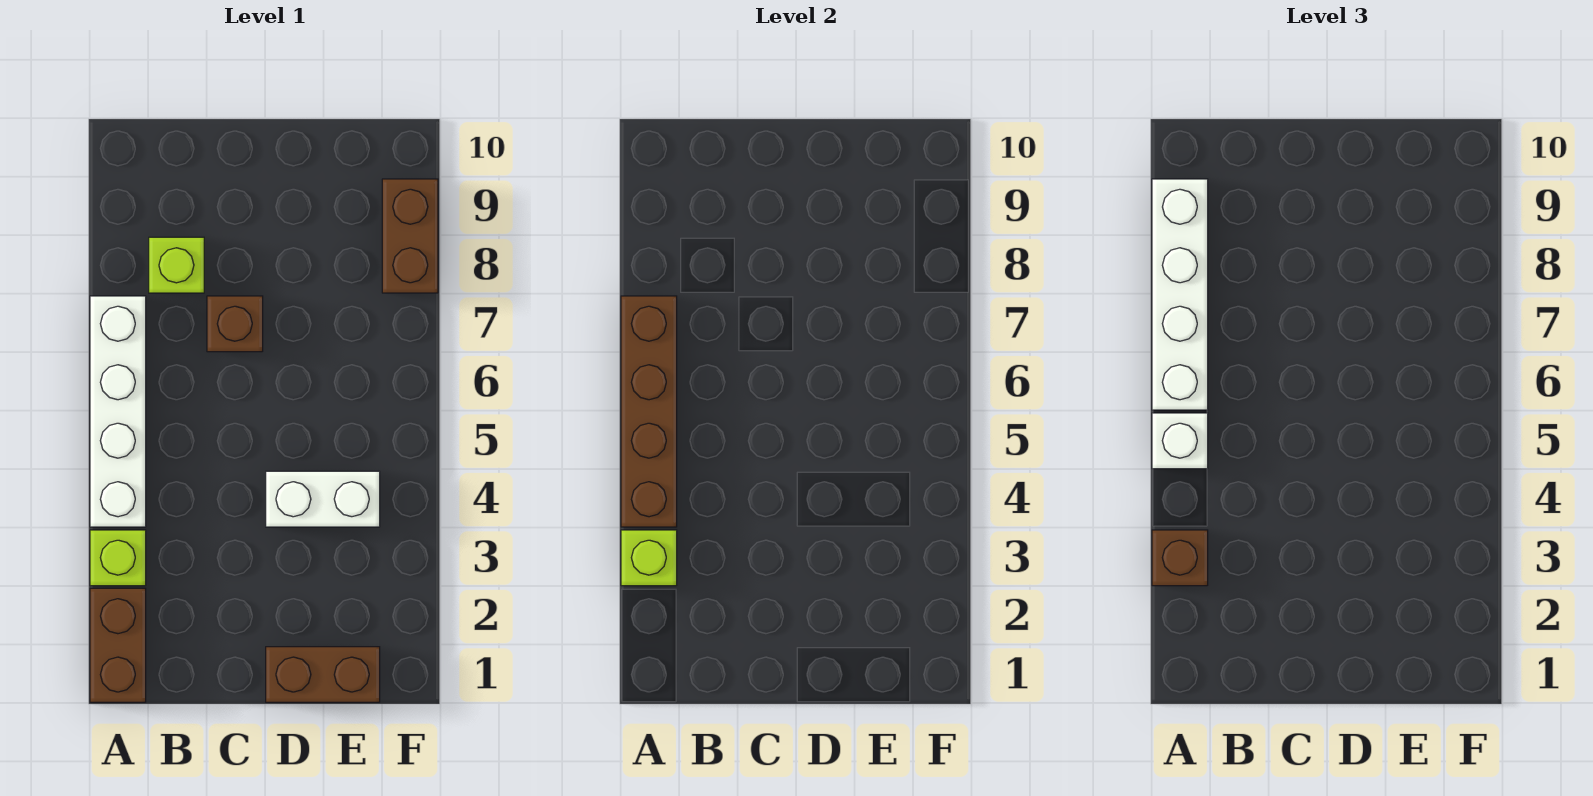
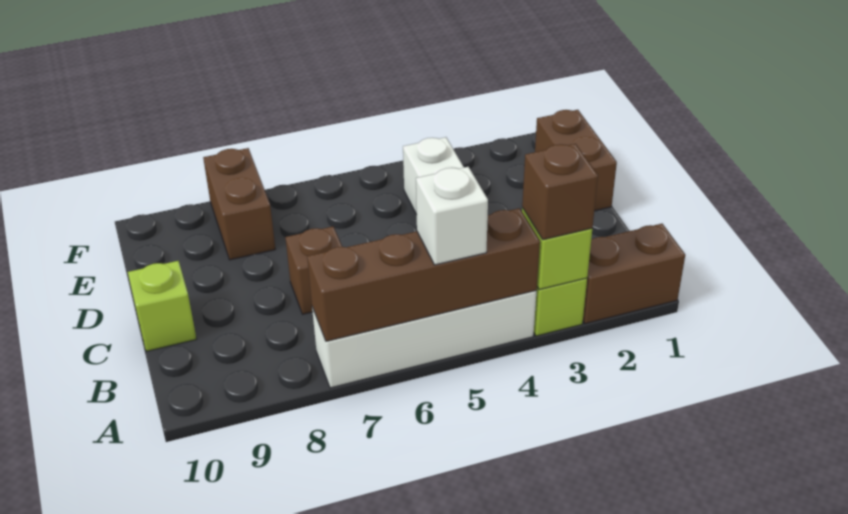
white brick A6:A9 level 3 -> none
lime brick B8 level 1 -> lime brick C10 level 1
brown brick F8:F9 level 1 -> brown brick E8:F8 level 1

